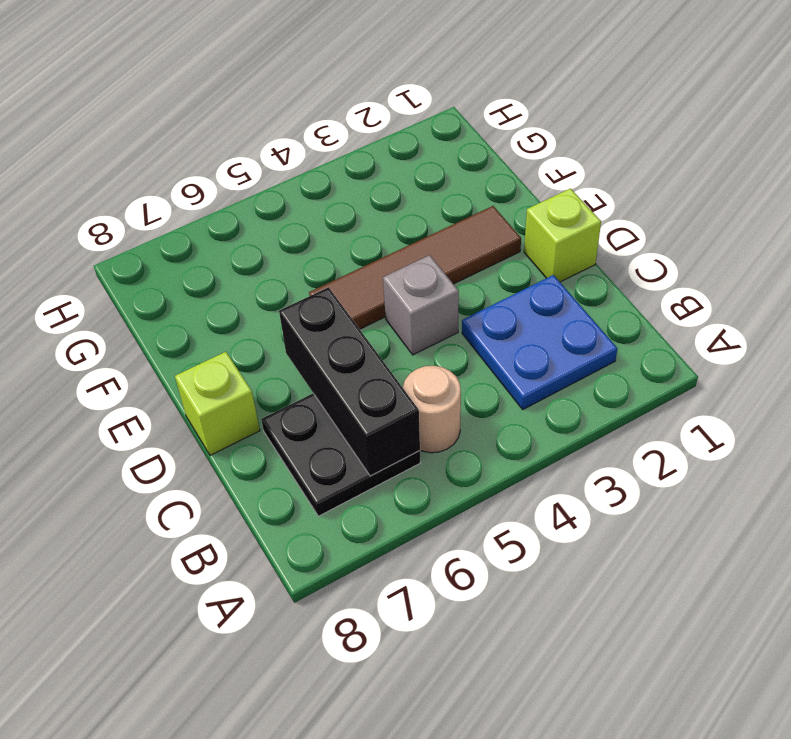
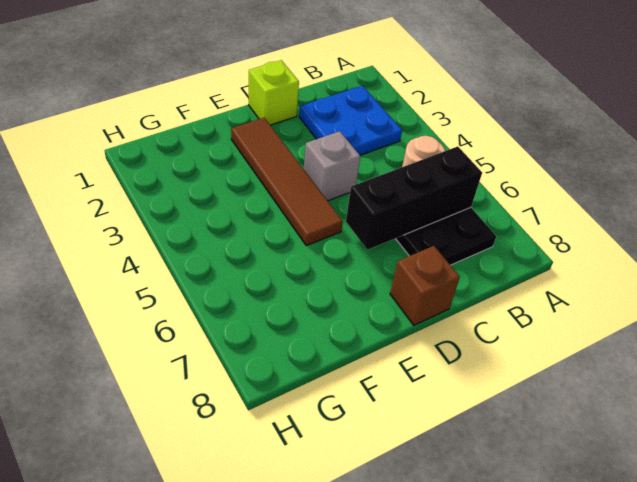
lime brick D8 level 1 -> brown brick D8 level 1

